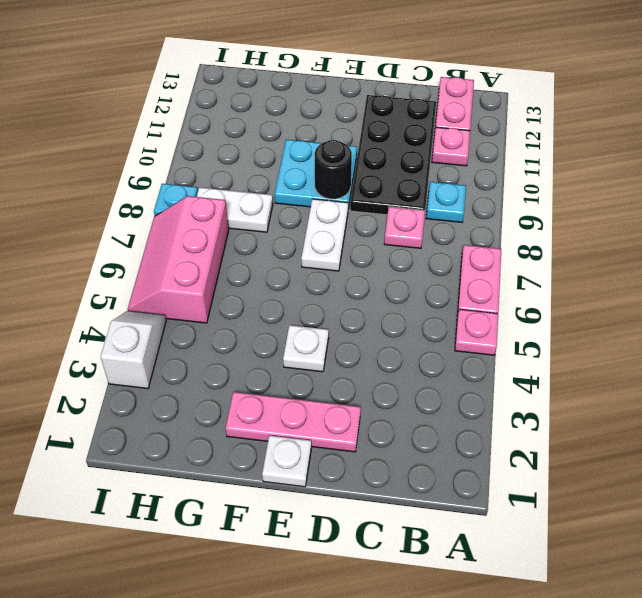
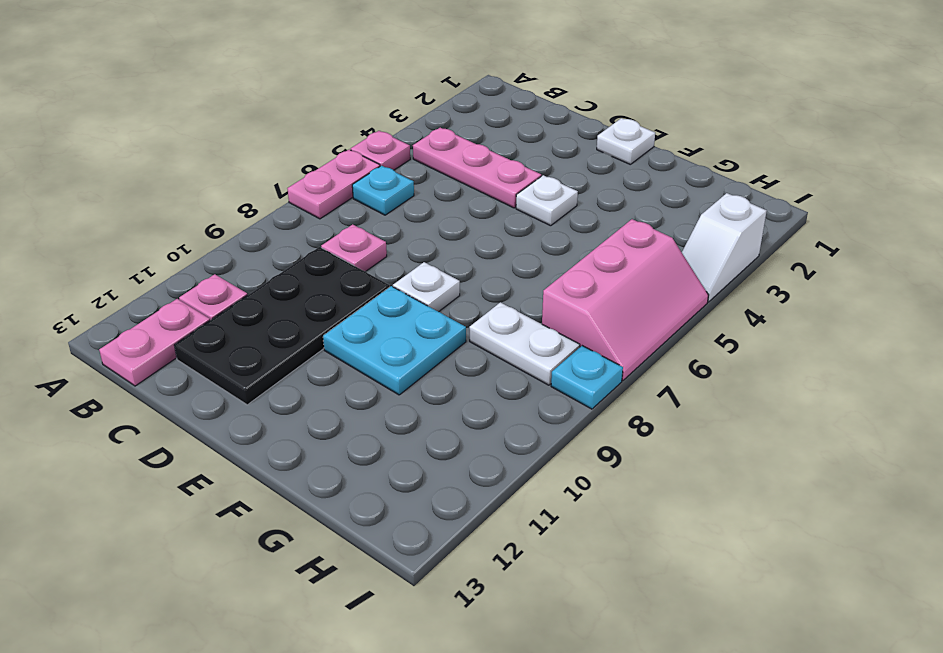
cyan plate B9 level 1 -> cyan plate B6 level 1
pink plate D2:F2 level 1 -> pink plate B4:D4 level 1
white plate E7:E8 level 1 -> white plate E8 level 1
black round brick E9 level 2 -> none

